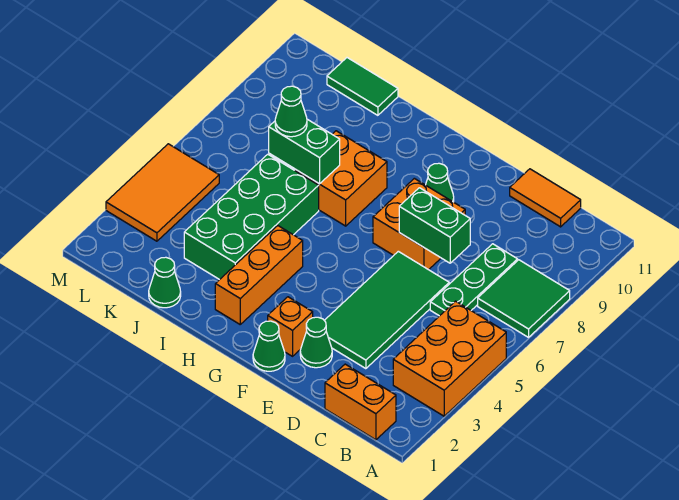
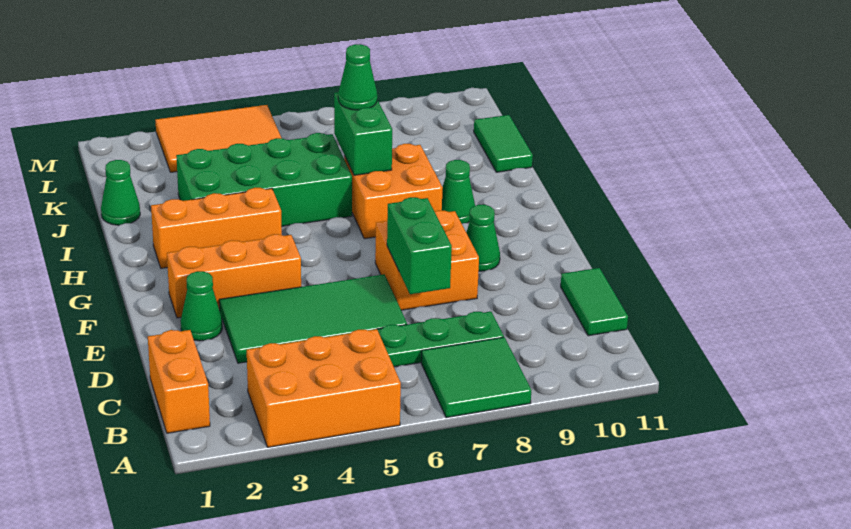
orange tile C11:D11 level 1 -> green tile C11:D11 level 1
green cone F1 level 1 -> green cone H9 level 1
orange brick F2 level 1 -> orange brick F2:F4 level 1

